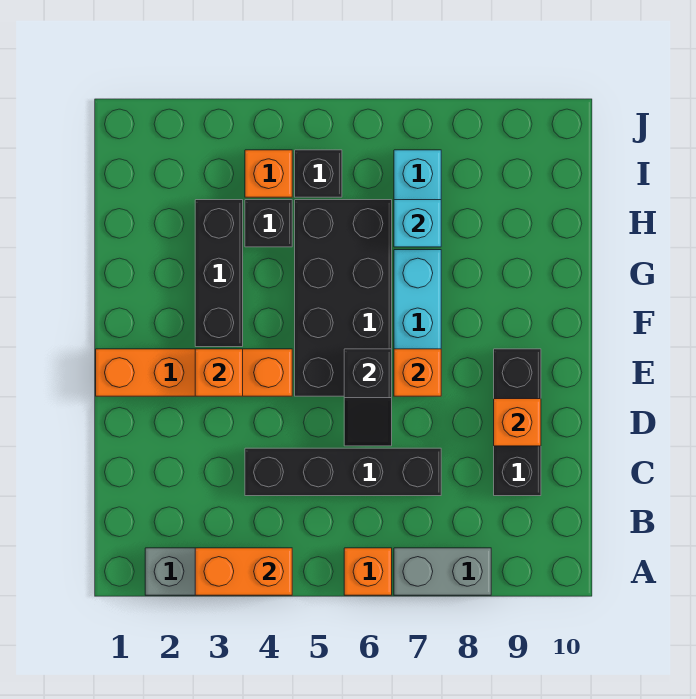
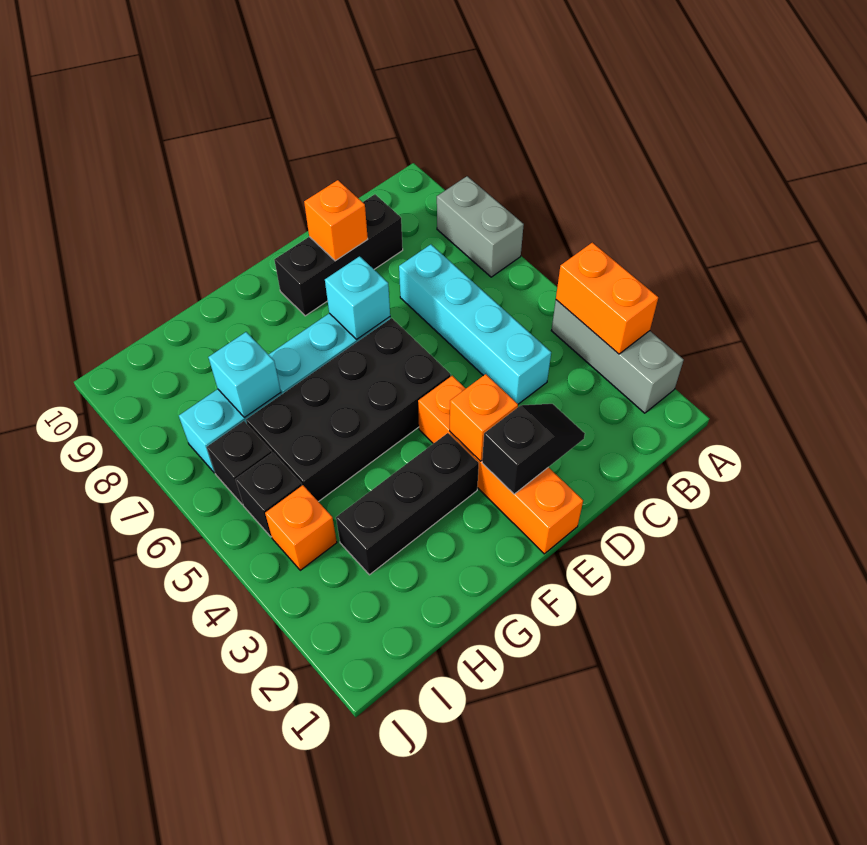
orange brick A6 level 1 -> none
black brick C4:C7 level 1 -> cyan brick C4:C7 level 1
black slope D6:E6 level 2 top E -> black slope D2:E2 level 2 top E
orange brick E7 level 2 -> cyan brick E7 level 2
black brick H4 level 1 -> black brick I6 level 1

